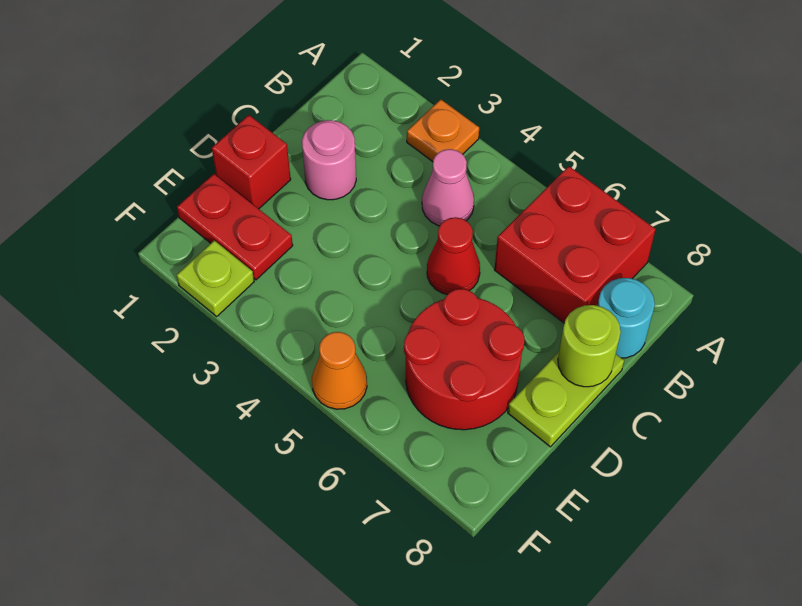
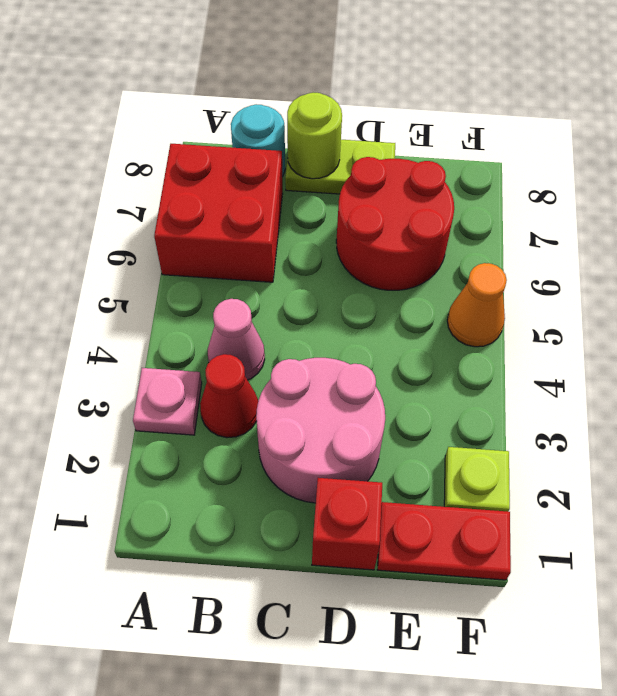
orange plate A3 level 1 -> pink plate A3 level 1
pink round brick C2 level 1 -> pink round brick C2:D3 level 1
red cone C5 level 1 -> red cone B3 level 1
red plate E1:E2 level 1 -> red plate E1:F1 level 1

